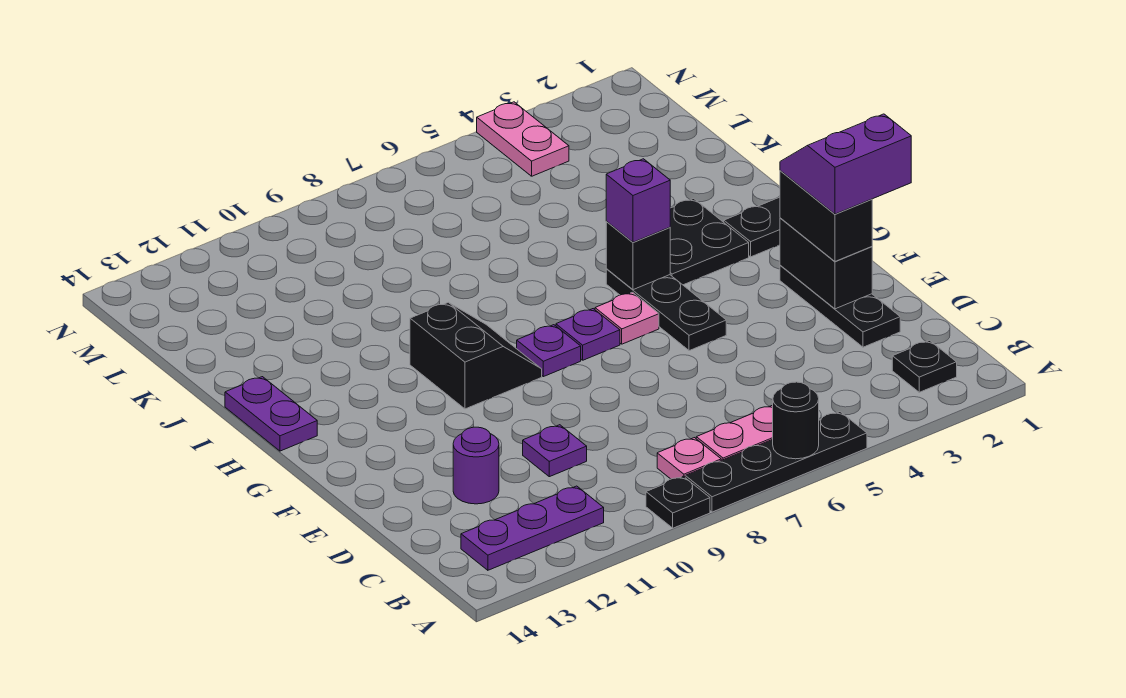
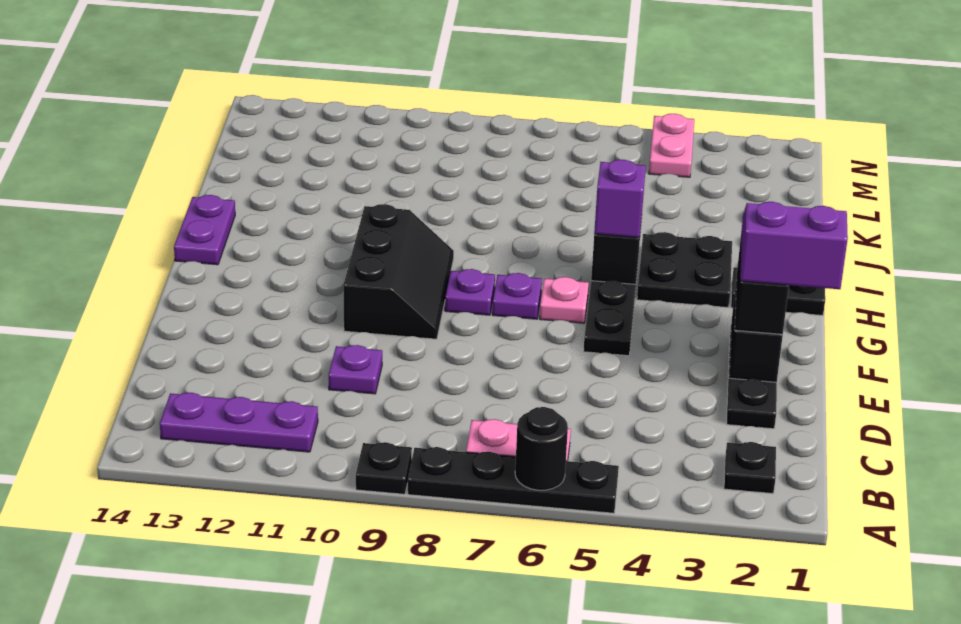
pink plate B8 level 1 -> none
purple round brick D12 level 1 -> none
black slope G9:H10 level 1 top 10 -> black slope F9:H10 level 1 top 10

